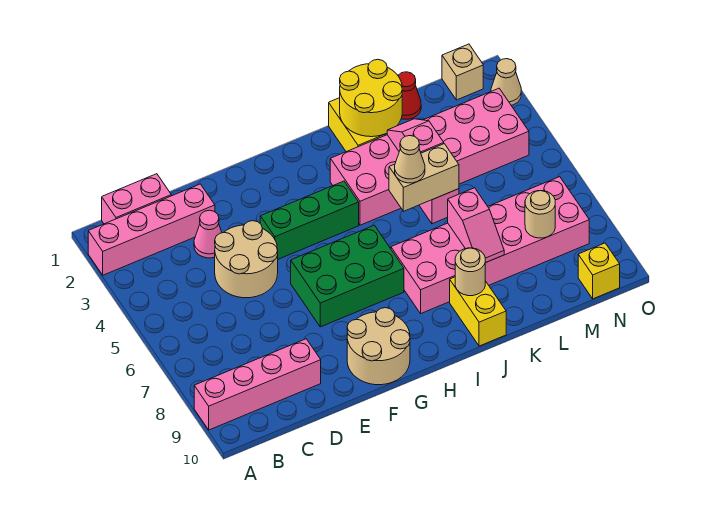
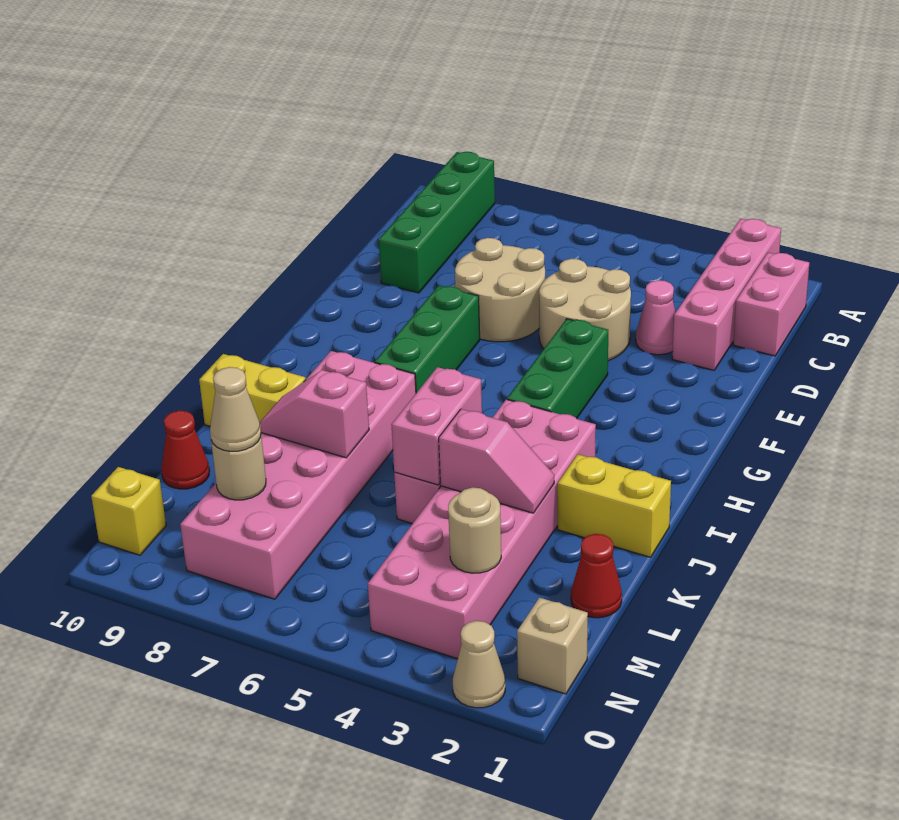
pink brick A9:D9 level 1 -> green brick A9:D9 level 1
green brick F6:H7 level 1 -> green brick F7:H7 level 1
tan round brick F9:G10 level 1 -> tan round brick D6:E7 level 1
yellow round brick J1:K2 level 2 -> none
tan brick J5:K5 level 2 -> pink brick J5:K5 level 2
tan cone J5 level 3 -> tan cone M8 level 3
tan round brick J9 level 2 -> tan round brick M3 level 2
none -> red cone L10 level 1

